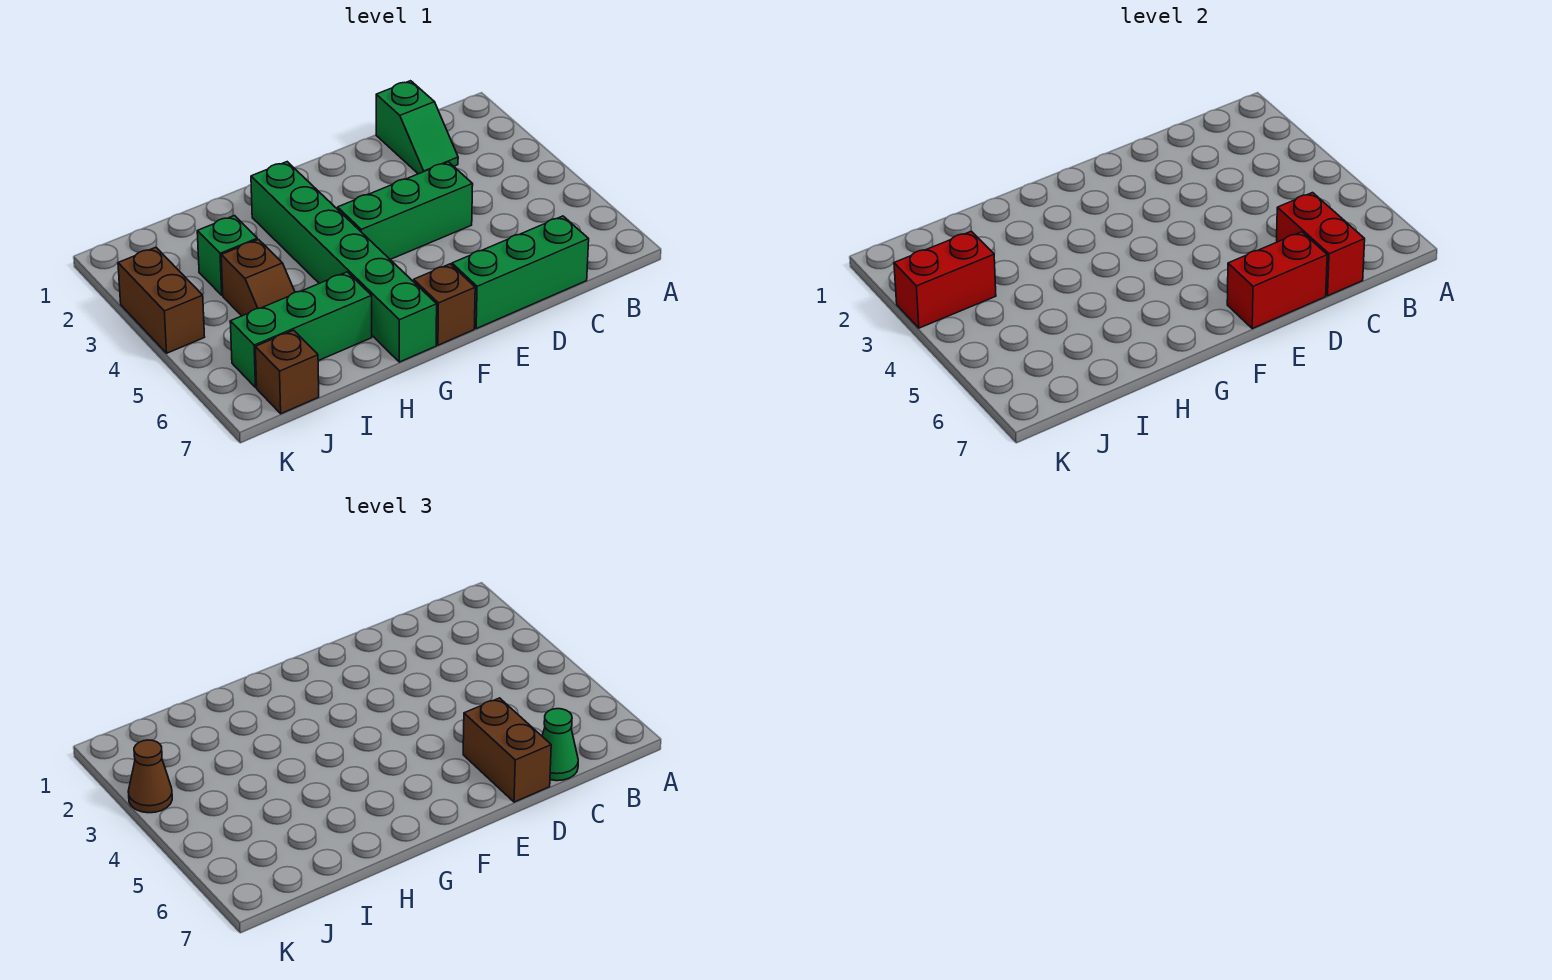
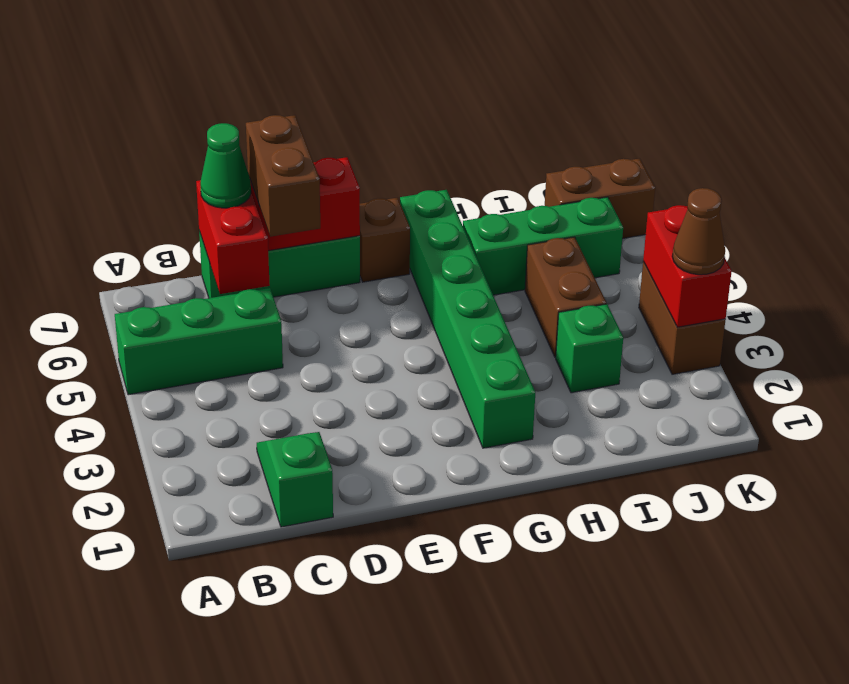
green brick D4:F4 level 1 -> green brick A5:C5 level 1
brown slope I4:I5 level 1 top 4 -> brown brick I4:I5 level 1
red brick J3:K3 level 2 -> red brick K3:K4 level 2
brown brick J7 level 1 -> brown brick J7:K7 level 1

